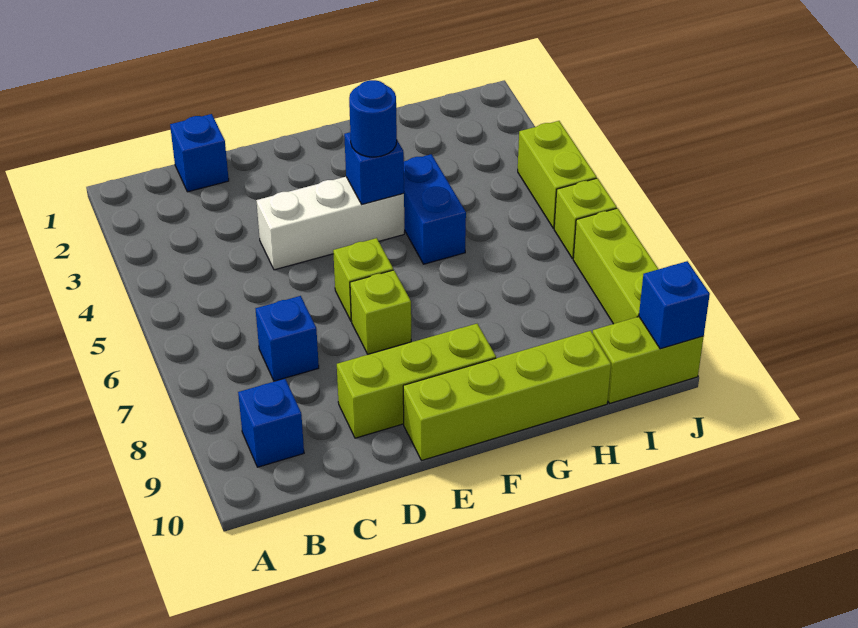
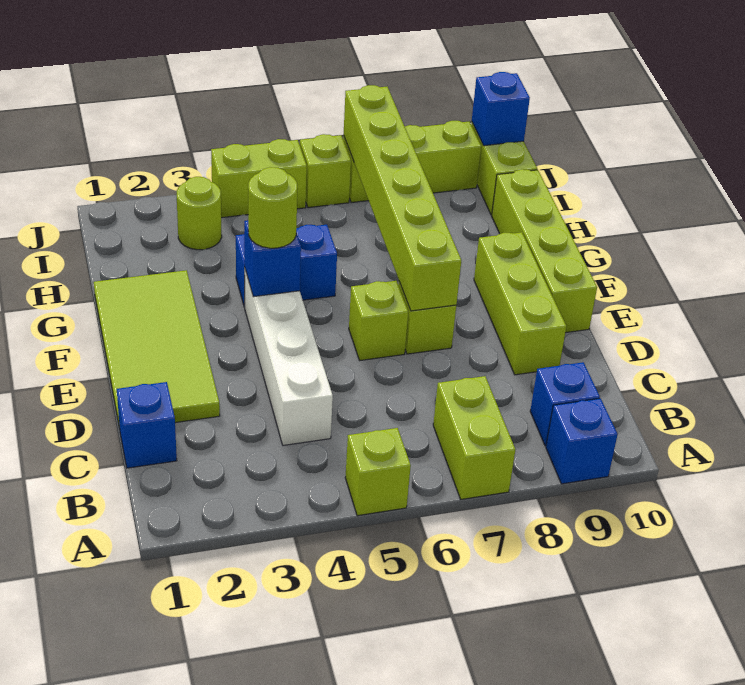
none -> lime brick A5 level 1
none -> lime brick A7:B7 level 1
blue brick C7 level 1 -> blue brick A9 level 1
none -> lime tile D1:G2 level 1
white brick D4:F4 level 1 -> white brick C4:F4 level 1
none -> lime brick E7:J7 level 2
blue round brick F4 level 3 -> lime round brick F4 level 3
none -> lime round brick I3 level 1

